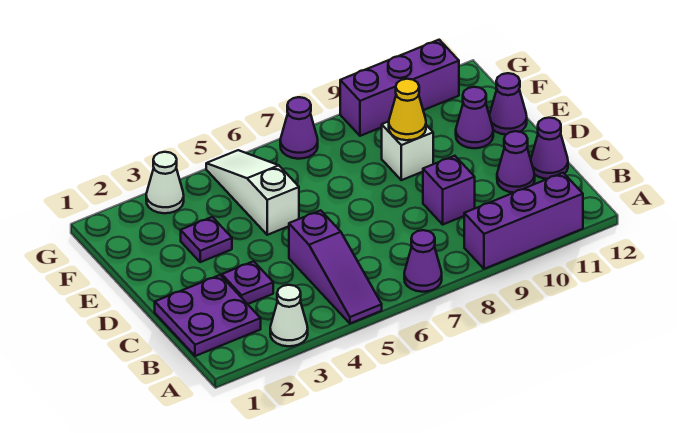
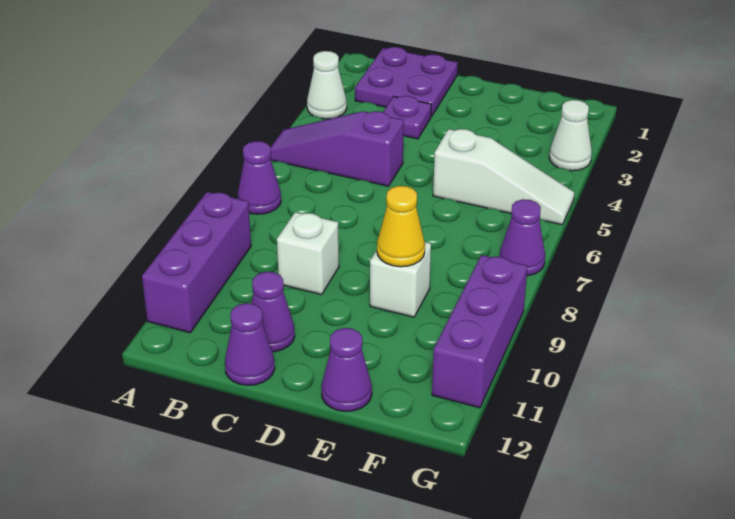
purple brick C9 level 1 -> white brick C9 level 1
purple plate E3 level 1 -> none
purple cone E11 level 1 -> none

